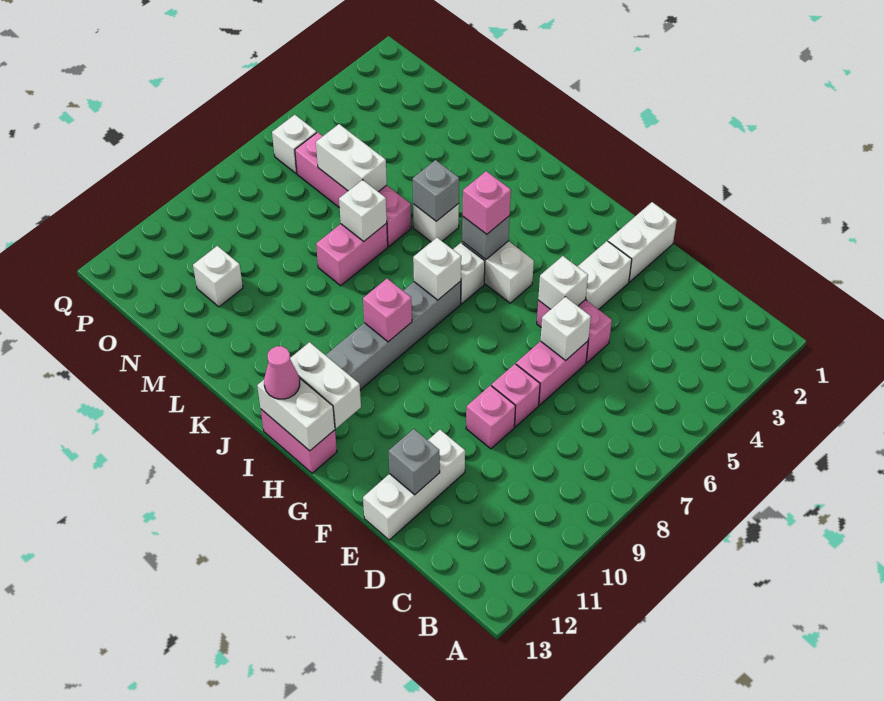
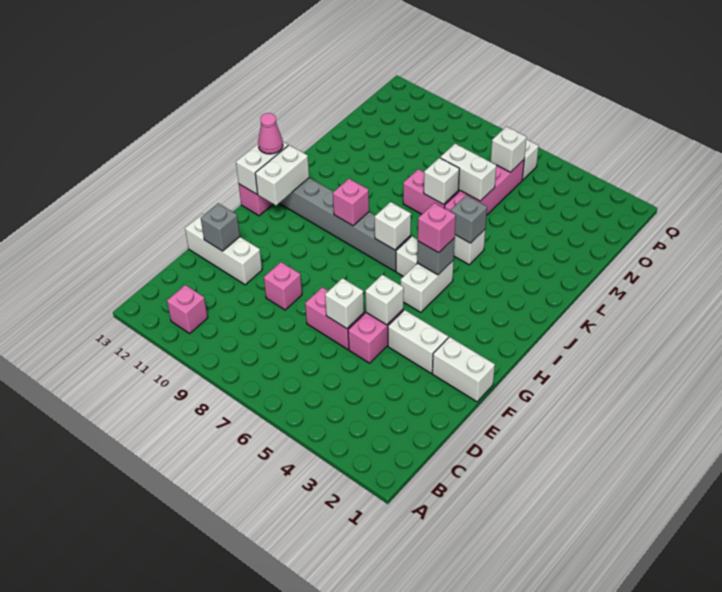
pink brick E8 level 1 -> pink brick B11 level 1
white brick M6:N6 level 2 -> white brick M6:M7 level 2
white brick N11 level 1 -> white brick O6 level 2

